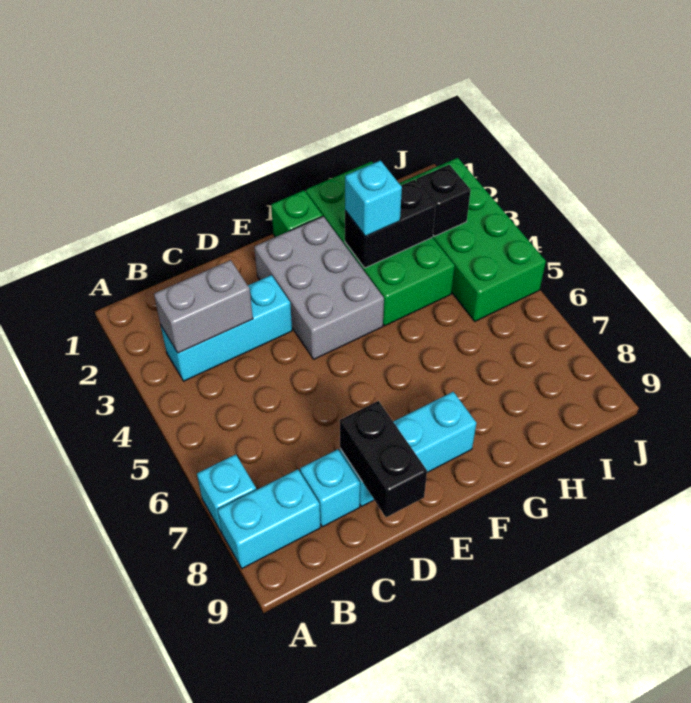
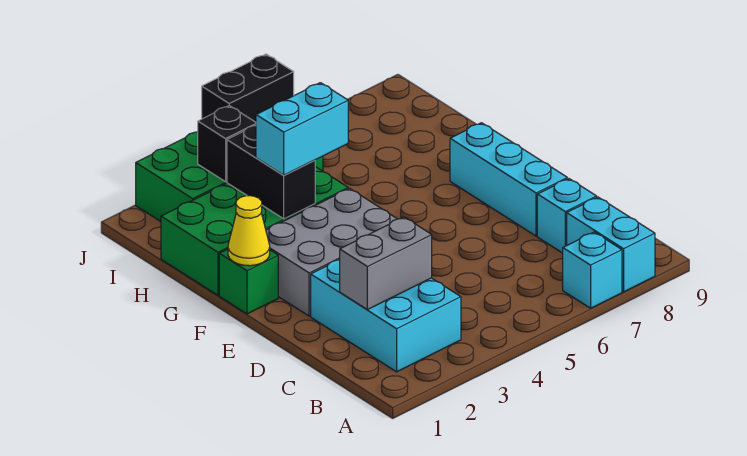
cyan brick B3:D3 level 1 -> cyan brick B2:D3 level 1
grey brick B3:C3 level 2 -> grey brick C2:C3 level 2
black brick D8:D9 level 2 -> black brick J4:J5 level 2
none -> yellow cone F1 level 2
cyan brick G3 level 3 -> cyan brick G3:G4 level 3

